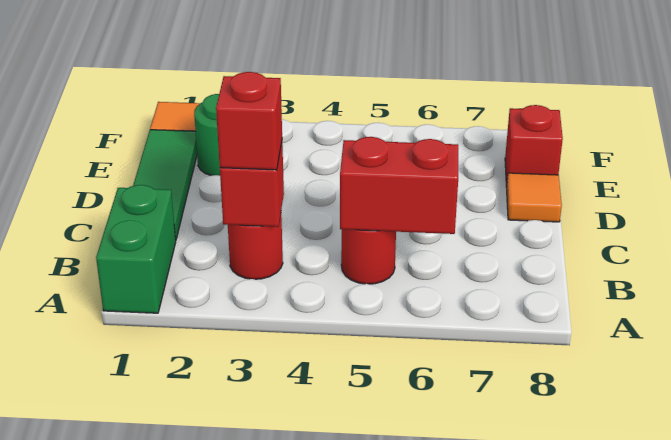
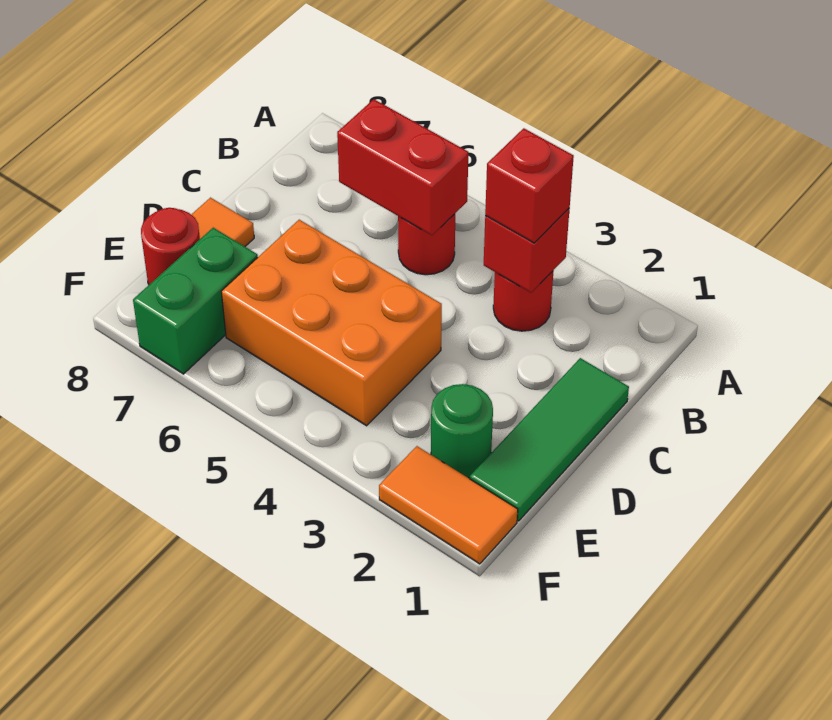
green brick A1:B1 level 1 -> green brick E7:F7 level 1
none -> orange brick D4:E6 level 1
red brick E8 level 1 -> red round brick E8 level 1

